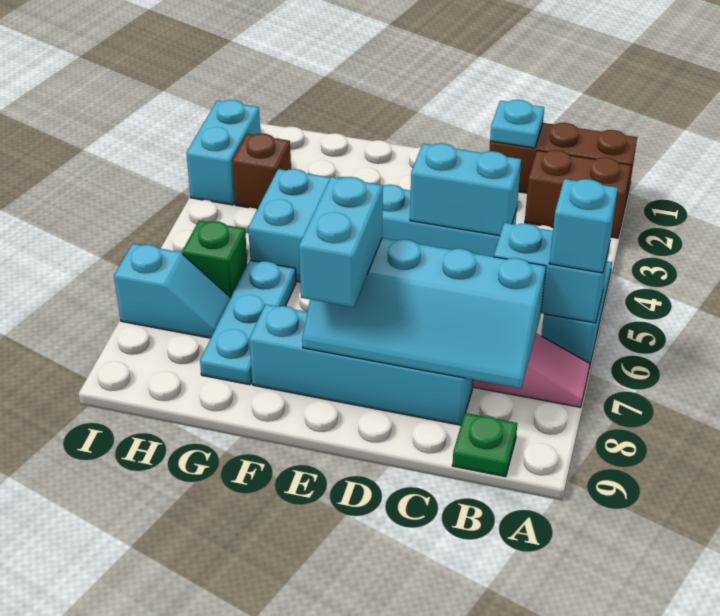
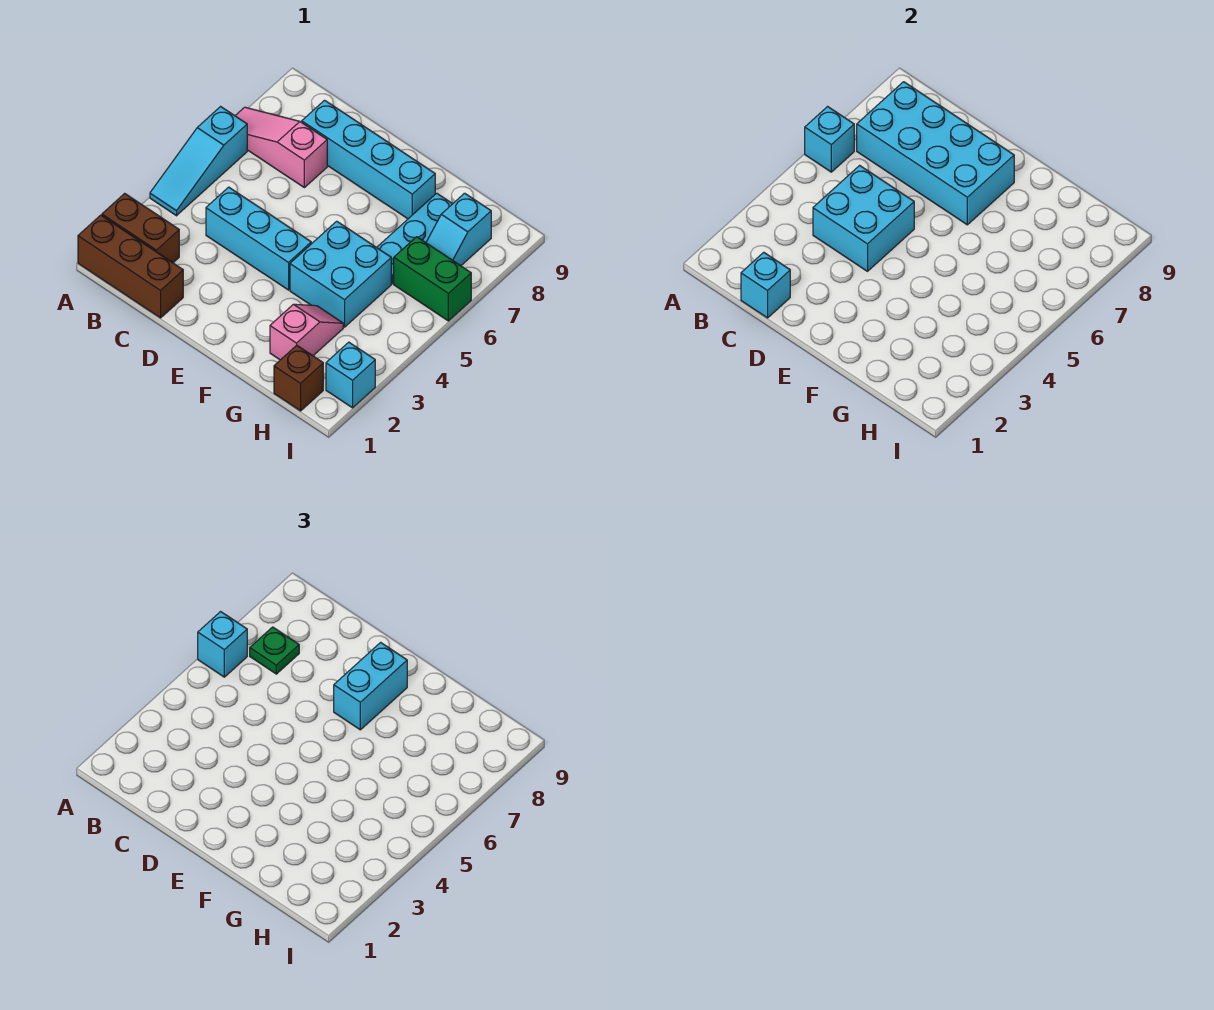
cyan brick A6:B6 level 2 -> cyan brick A6 level 2
cyan slope B7:E8 level 2 top 7 -> cyan brick B7:E8 level 2
green plate B9 level 1 -> green plate B7 level 3
cyan plate C1 level 2 -> cyan brick C1 level 2
cyan brick C4:D4 level 2 -> cyan brick C4:D5 level 2
none -> pink slope G2:G3 level 1 top 2
brown brick H3 level 1 -> brown brick H1 level 1
green brick H6 level 1 -> green brick H6:I6 level 1
cyan slope H7:I7 level 1 top I -> cyan slope H7:H8 level 1 top 8
cyan brick I2:I3 level 1 -> cyan brick I2 level 1

